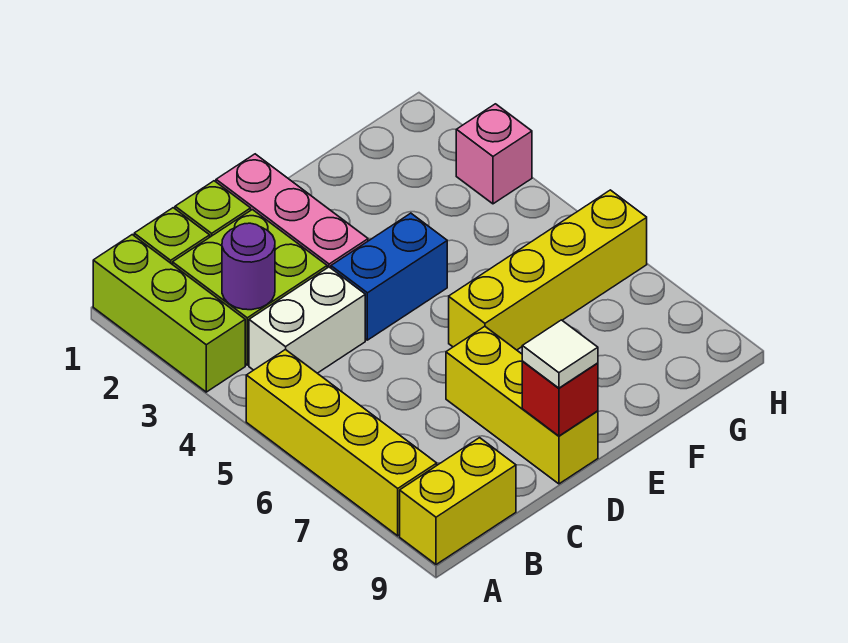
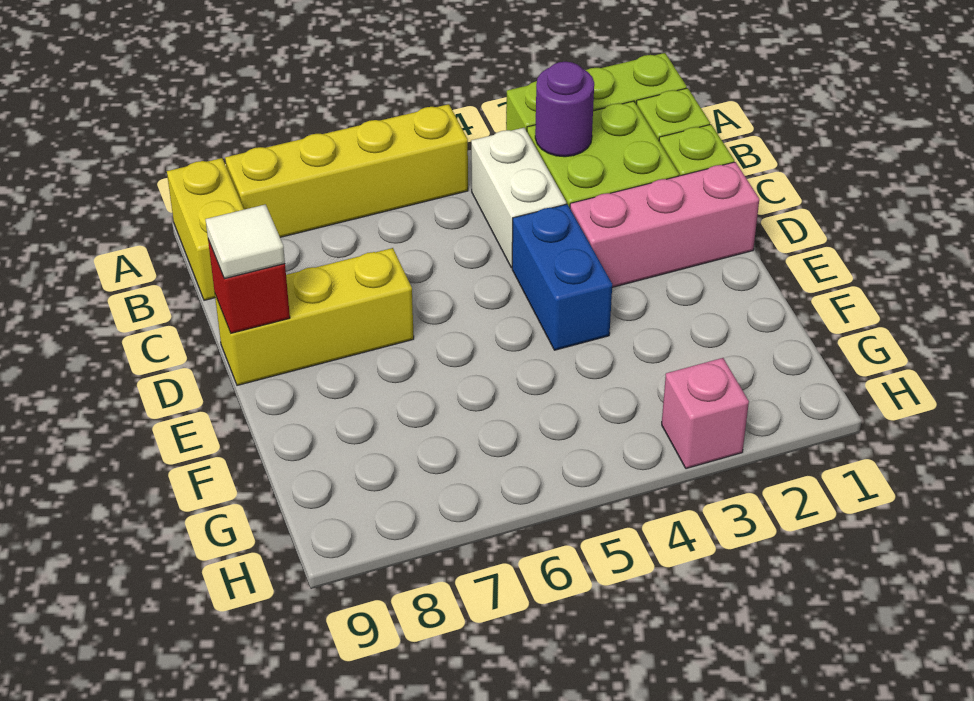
yellow brick E6:H6 level 1 -> none

